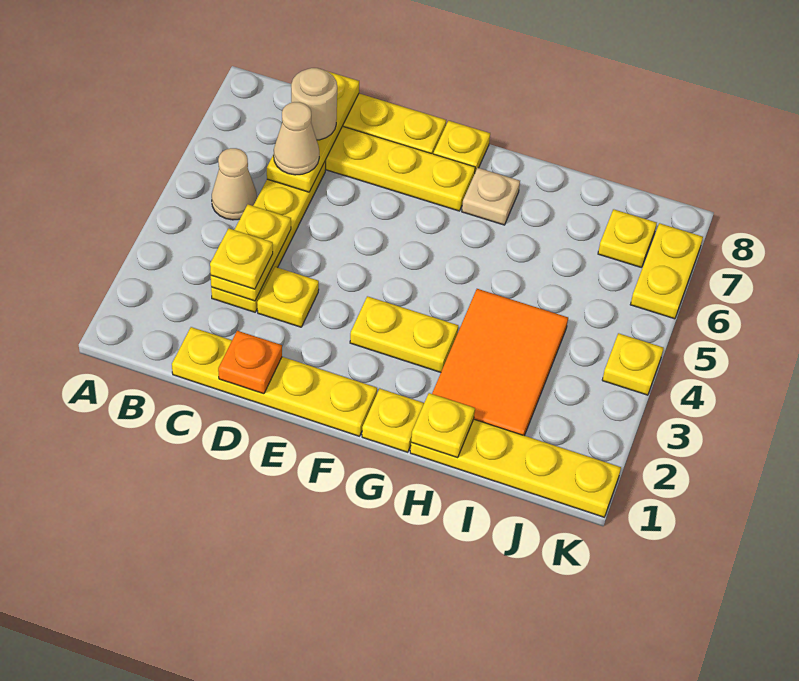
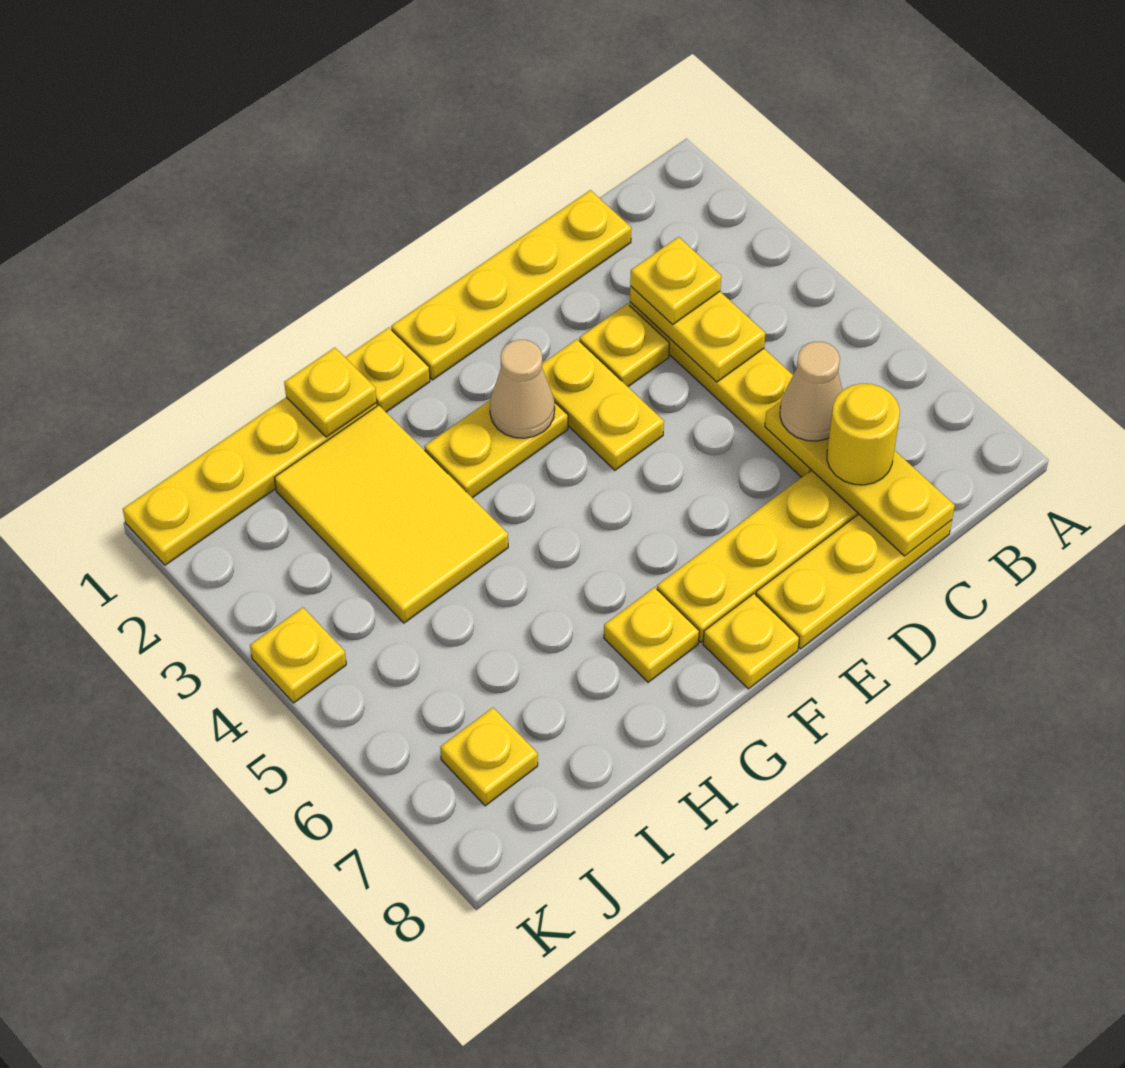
tan cone B5 level 1 -> tan cone F3 level 2
tan round brick C7 level 3 -> yellow round brick C7 level 3
orange plate D1 level 2 -> none
tan plate G7 level 1 -> yellow plate G7 level 1
orange tile H2:I4 level 1 -> yellow tile H2:I4 level 1
yellow plate K6:K7 level 1 -> yellow plate E3:E4 level 1

